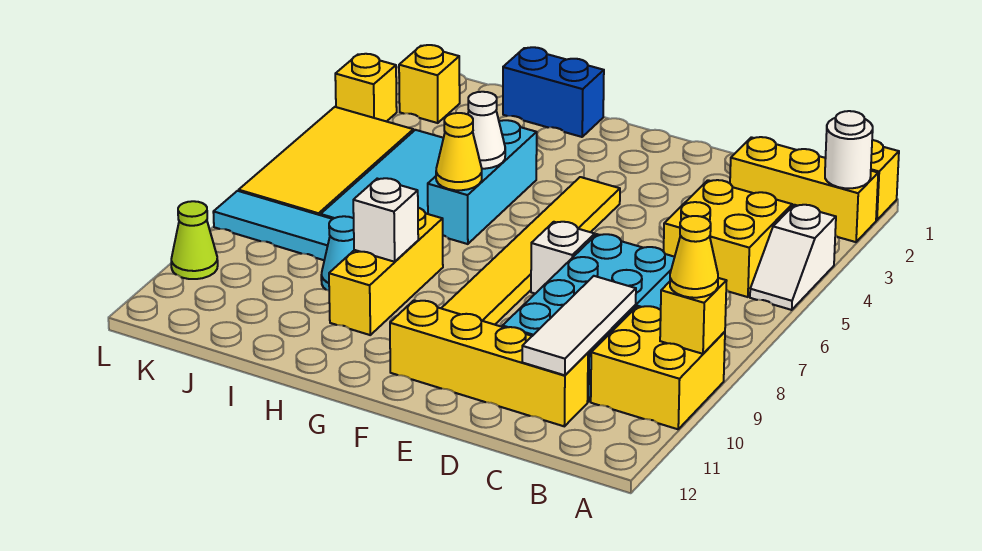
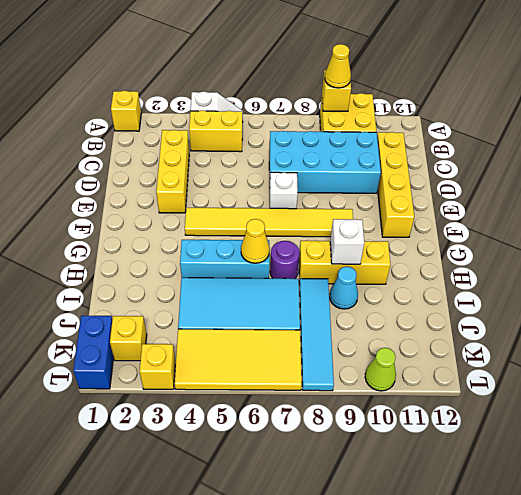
yellow brick A2:C2 level 1 -> yellow brick C3:E3 level 1
white round brick A2 level 2 -> none
yellow brick B4:C5 level 1 -> yellow brick B4:B5 level 1
white tile C9:C11 level 2 -> none
blue brick H1:I1 level 1 -> blue brick K1:L1 level 1
white cone H5 level 2 -> none
none -> purple round brick H7 level 1

